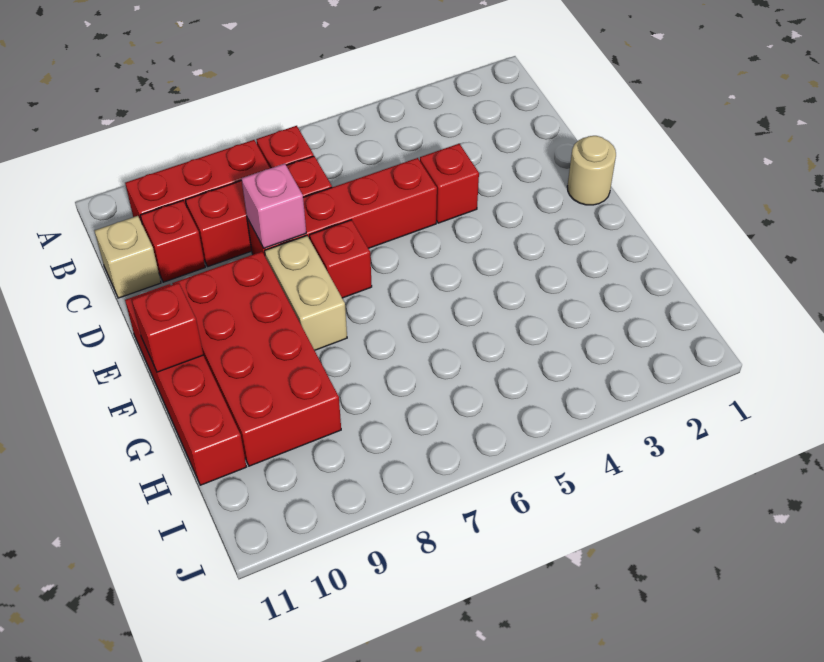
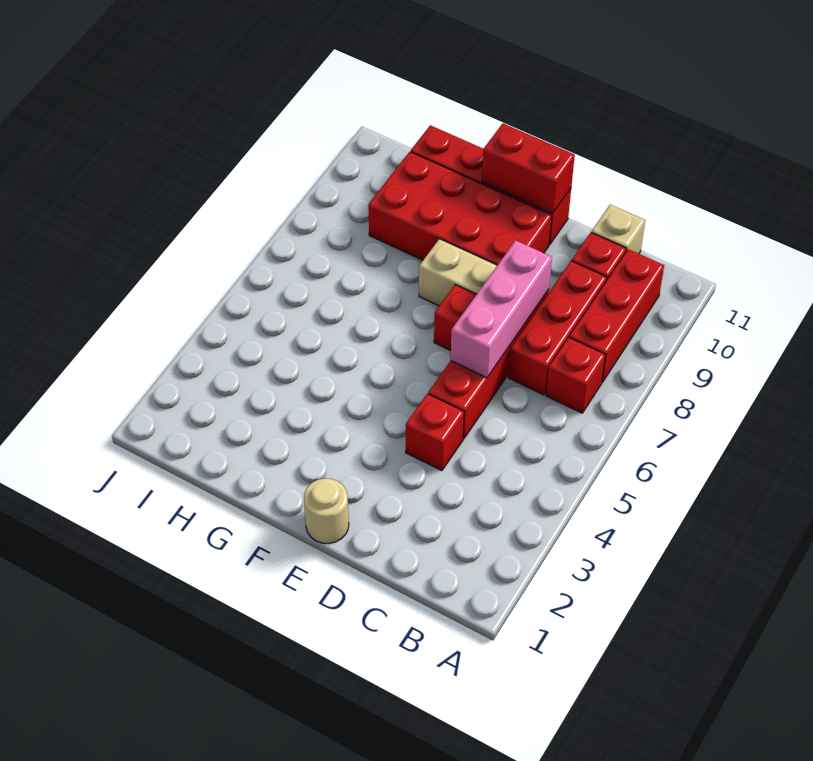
pink brick D8 level 2 -> pink brick D6:D8 level 2
red brick F11 level 2 -> red brick E11:F11 level 2

